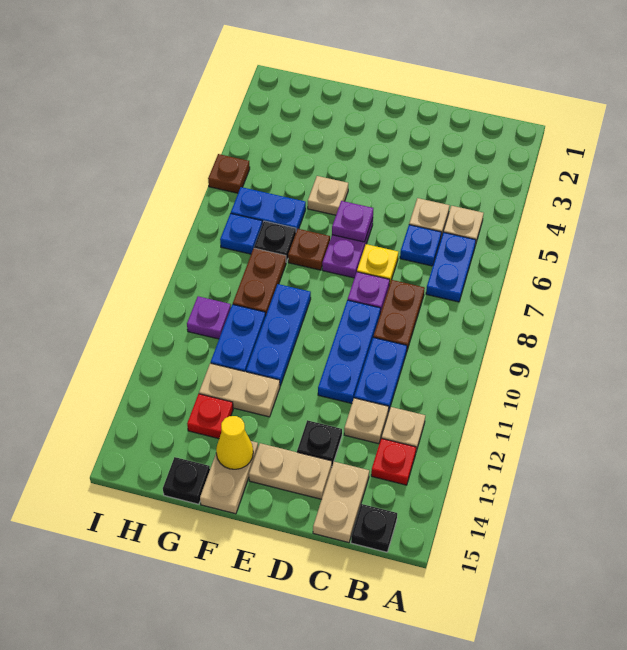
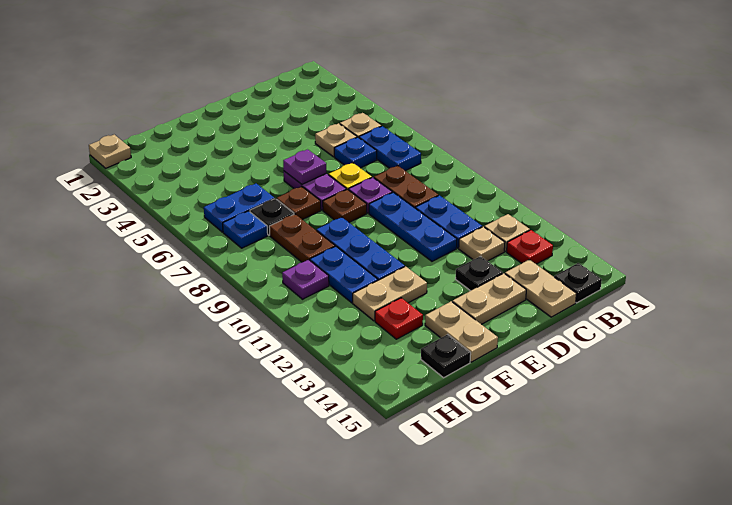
tan plate F5 level 1 -> tan plate I1 level 1
yellow cone F14 level 2 -> none
brown plate I5 level 1 -> brown plate E8 level 1

